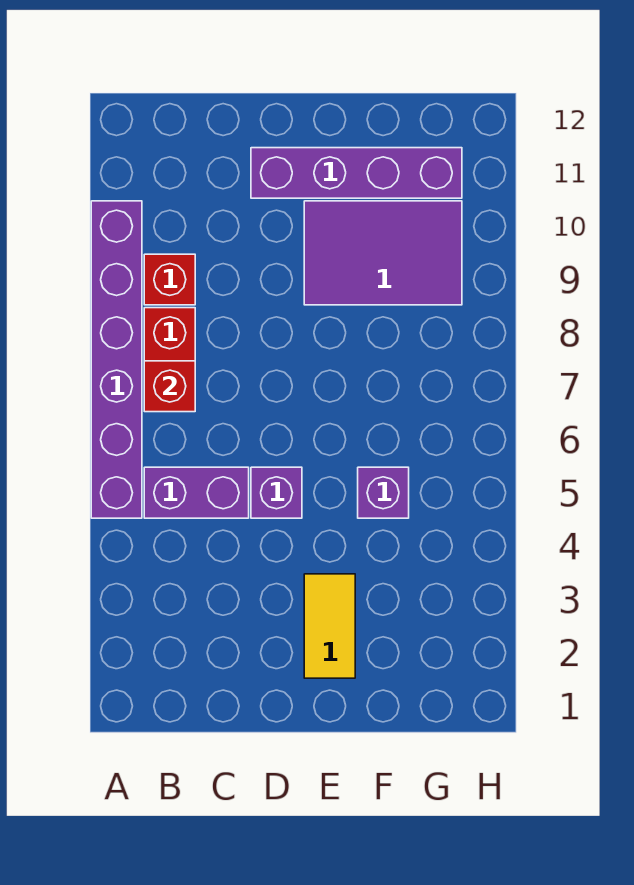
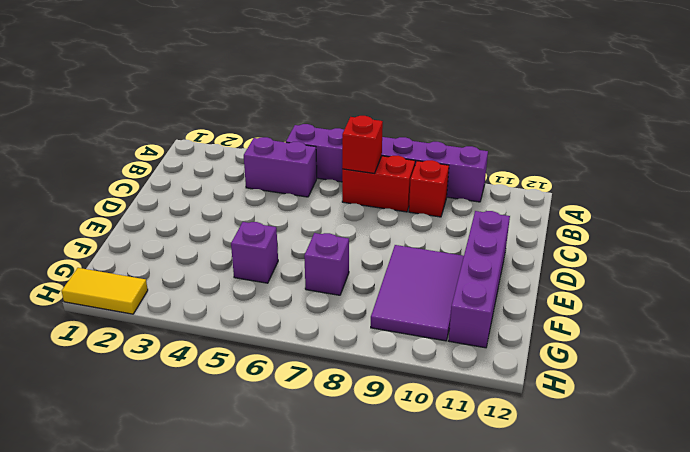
purple brick B5:C5 level 1 -> purple brick B4:B5 level 1
purple brick D5 level 1 -> purple brick F7 level 1
yellow tile E2:E3 level 1 -> yellow tile H1:H2 level 1

